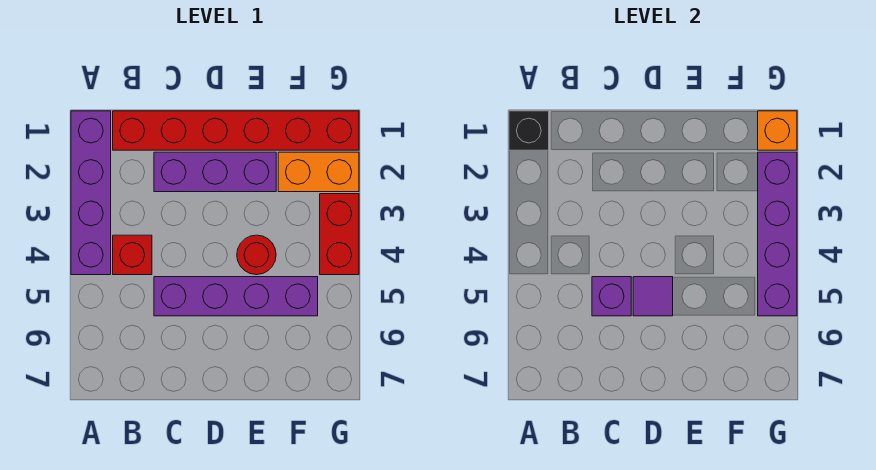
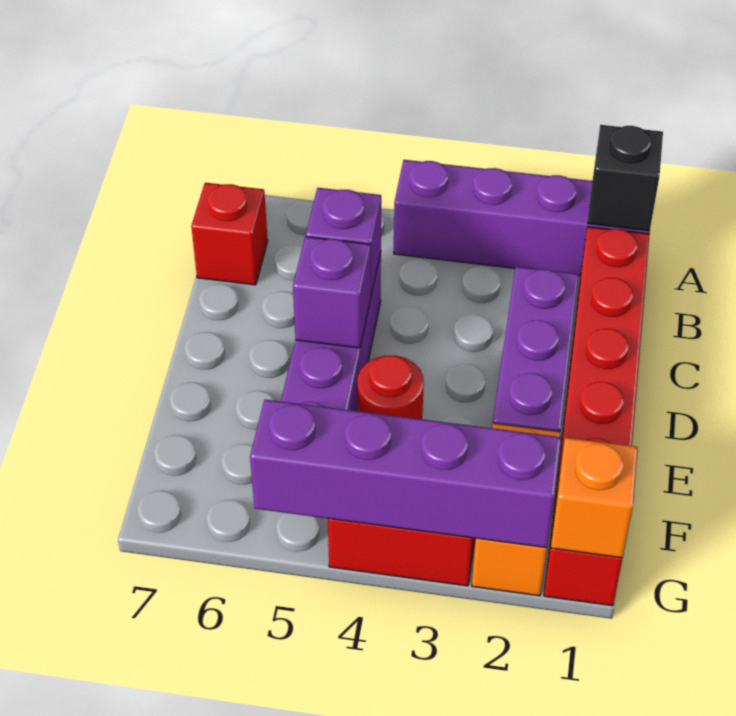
red brick B4 level 1 -> red brick B7 level 1
purple tile D5 level 2 -> purple brick D5 level 2

